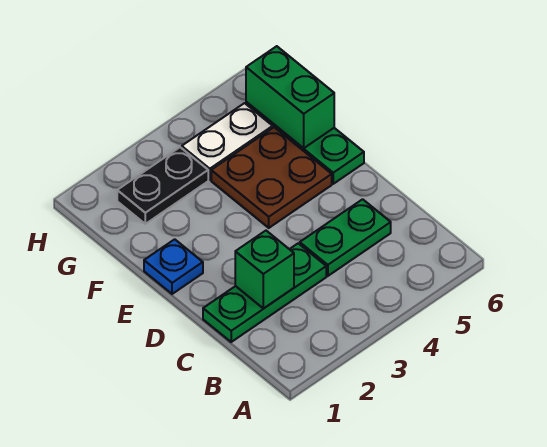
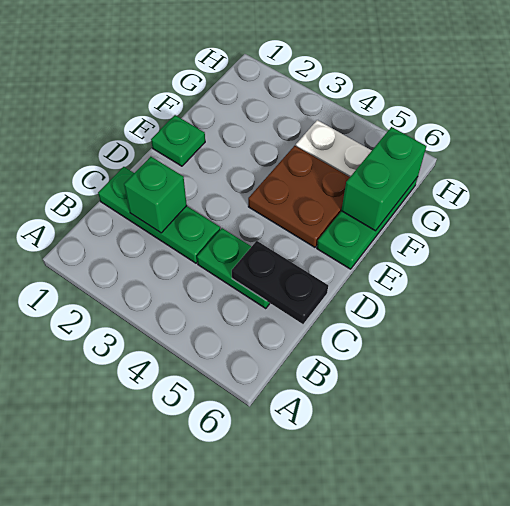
blue plate E1 level 1 -> green plate E1 level 1
black plate G2:G3 level 1 -> black plate C5:C6 level 2

